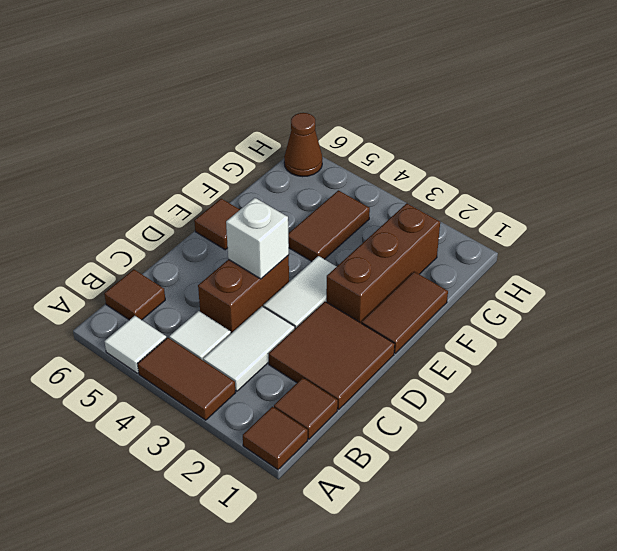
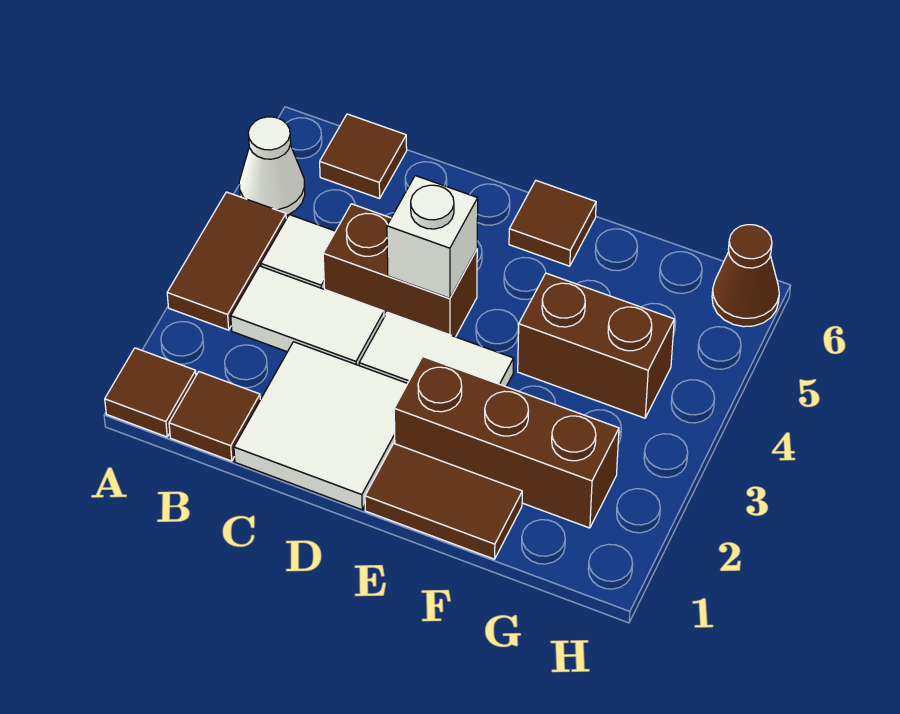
white tile A5 level 1 -> white cone A5 level 1
brown tile C1:D2 level 1 -> white tile C1:D2 level 1
brown tile F4:G4 level 1 -> brown brick F4:G4 level 1

